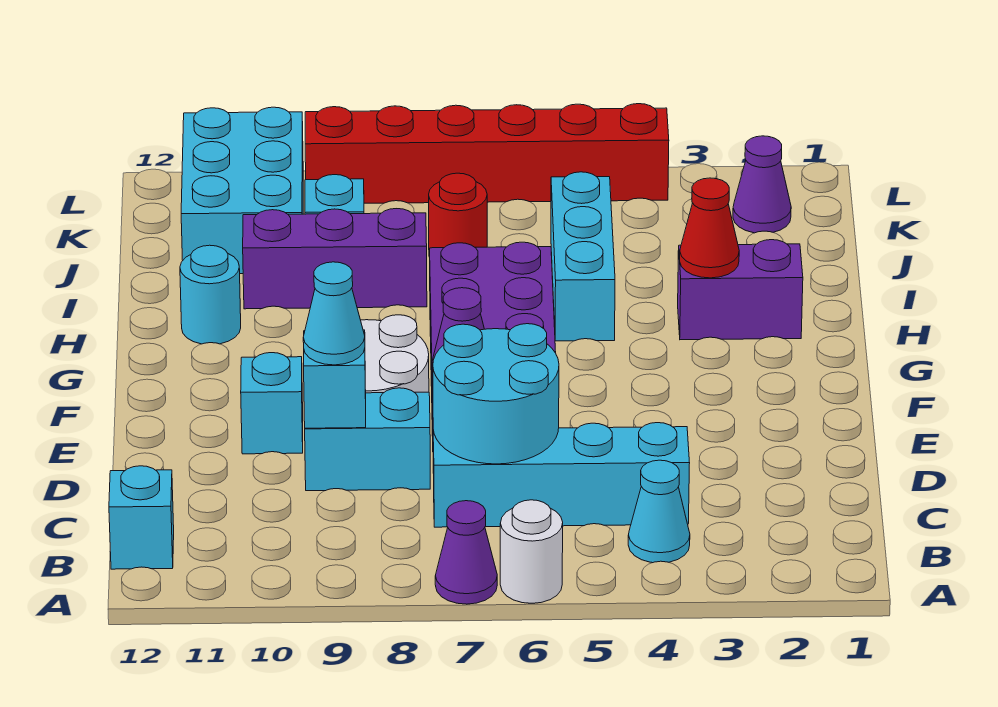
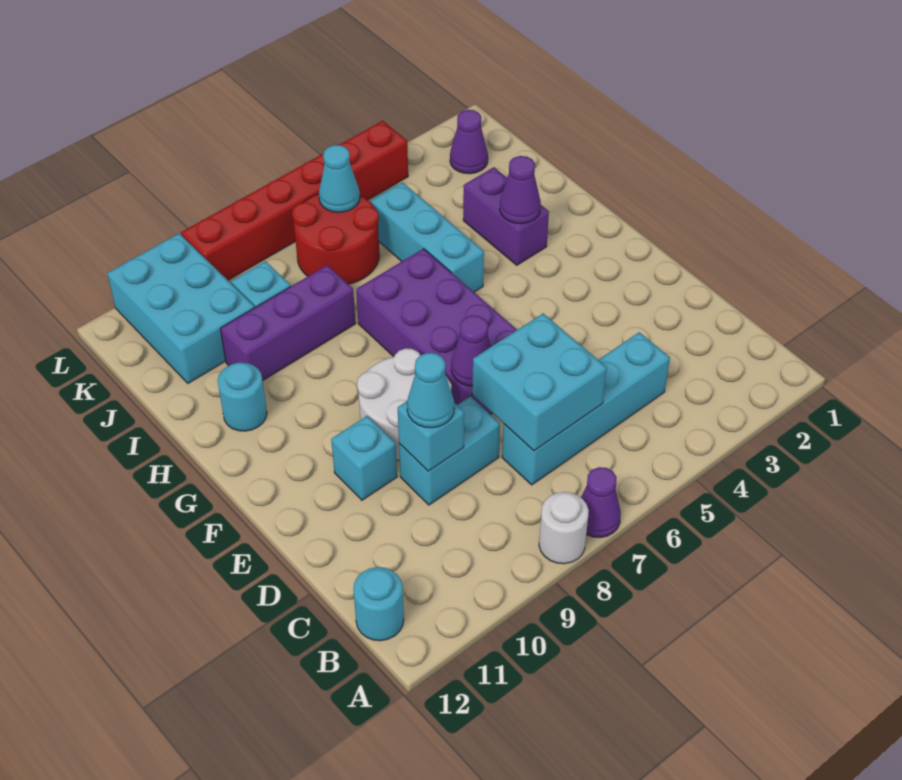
white round brick A6 level 1 -> white round brick A8 level 1
cyan cone B4 level 1 -> cyan cone K6 level 2
cyan brick B12 level 1 -> cyan round brick B12 level 1
cyan round brick C6:D7 level 2 -> cyan brick C6:D7 level 2
purple brick H2:H3 level 1 -> purple brick H3:I3 level 1
red cone H3 level 2 -> purple cone H3 level 2
red round brick J7 level 1 -> red round brick J6:K7 level 1

